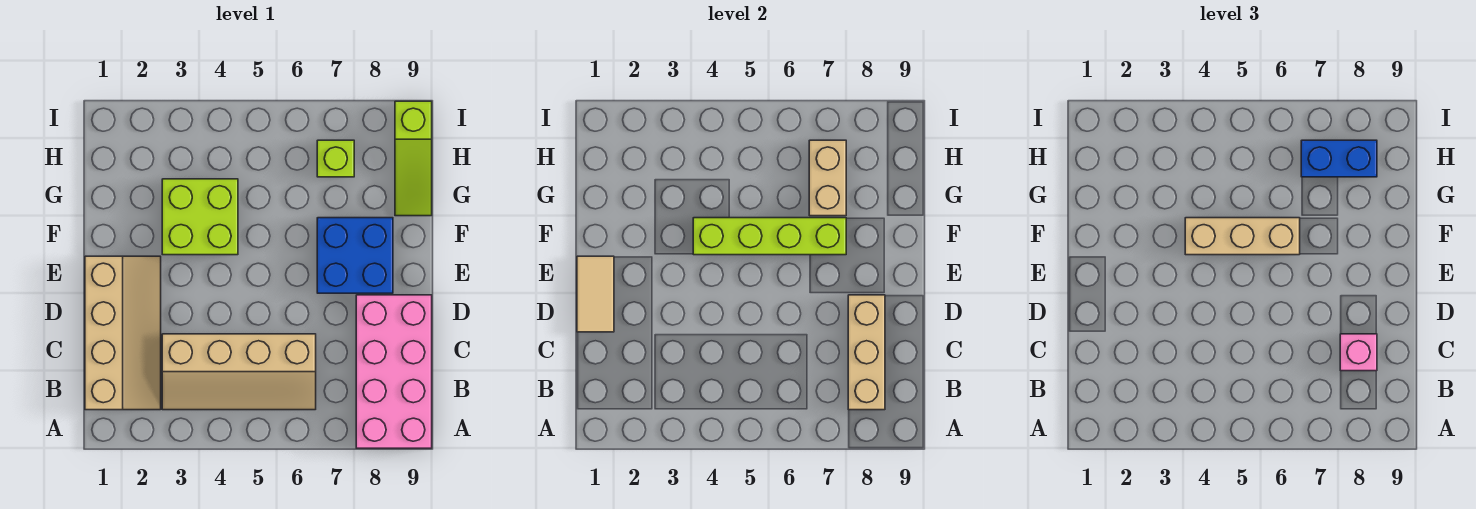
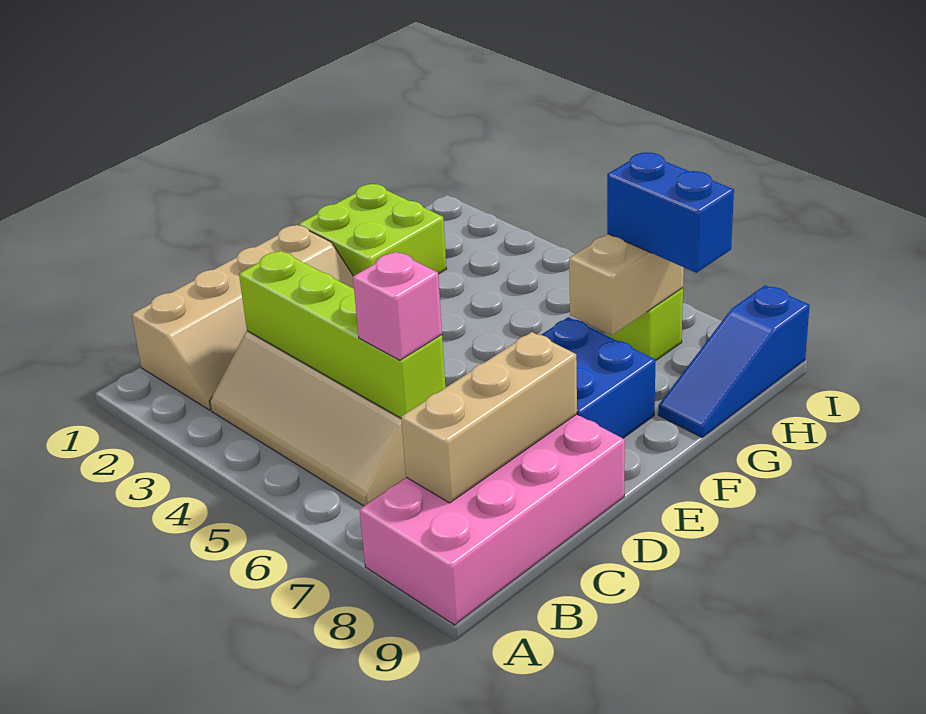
pink brick C8 level 3 -> pink brick C6 level 3
tan tile D1:E1 level 2 -> none
lime brick F3:G4 level 1 -> lime brick F1:G2 level 1
lime brick F4:F7 level 2 -> lime brick C3:C6 level 2
tan brick F4:F6 level 3 -> none
lime slope G9:I9 level 1 top I -> blue slope G9:I9 level 1 top I

